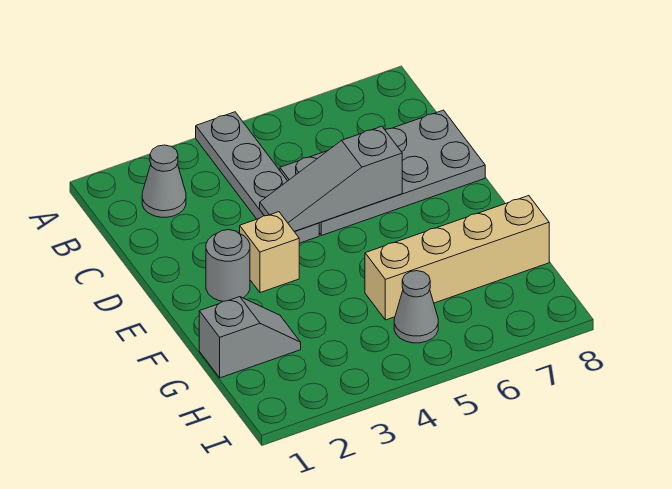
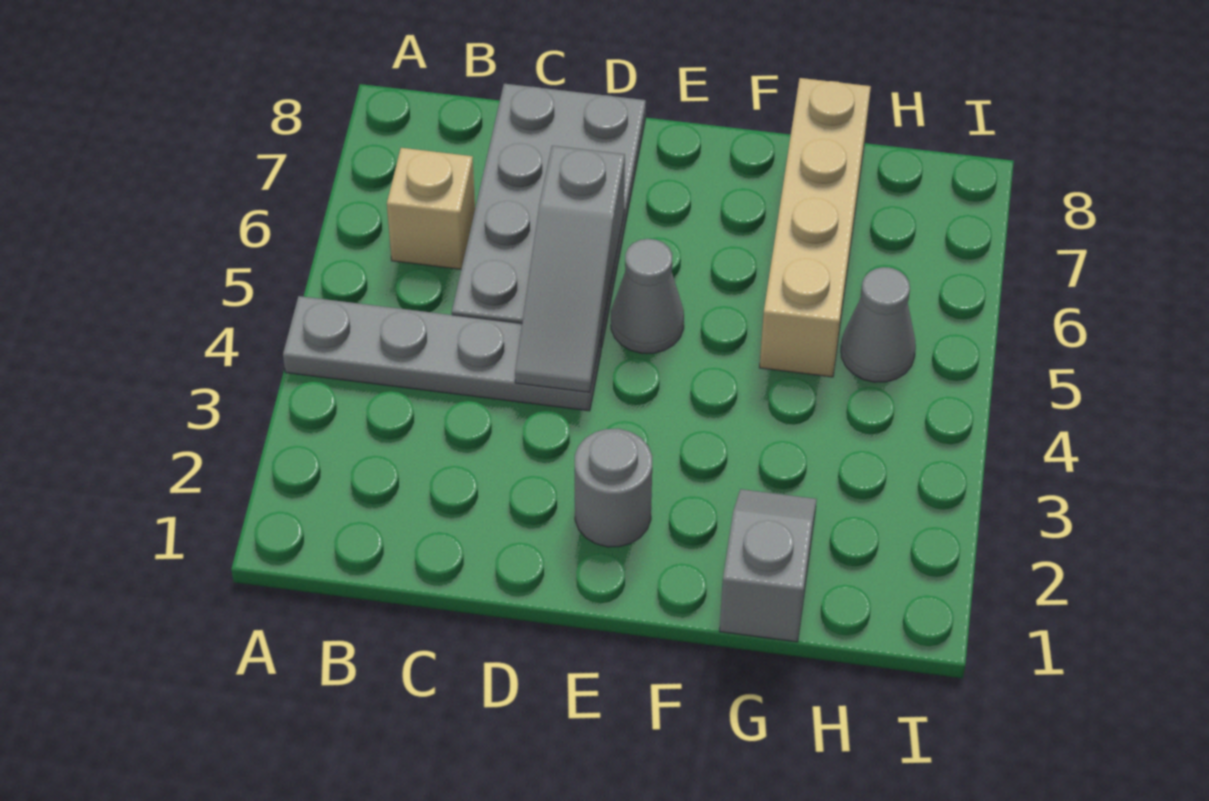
grey cone B2 level 1 -> grey cone E5 level 1
tan brick E3 level 1 -> tan brick B6 level 1

